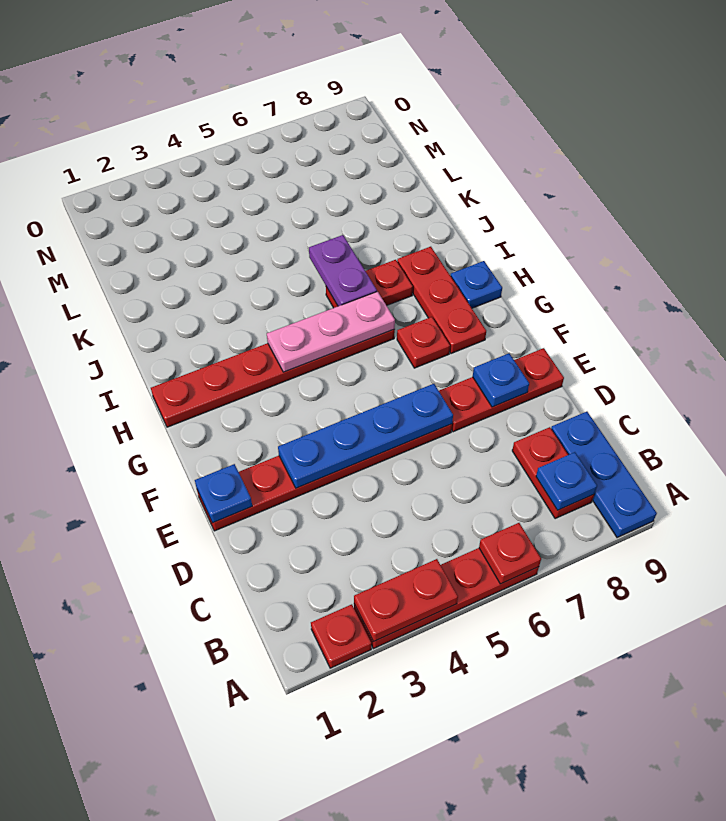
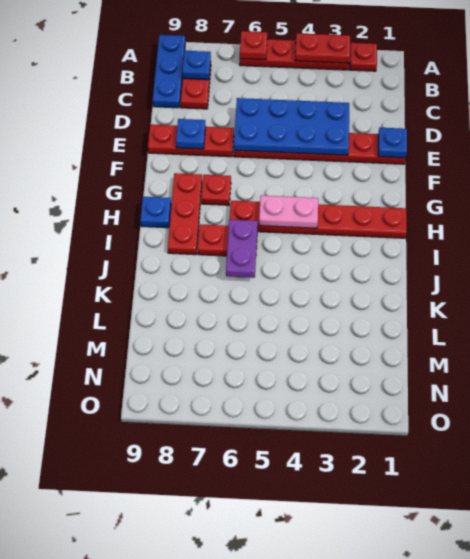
blue plate E3:E6 level 2 -> blue plate D3:E6 level 2
pink plate H4:H6 level 2 -> pink plate H4:H5 level 2

